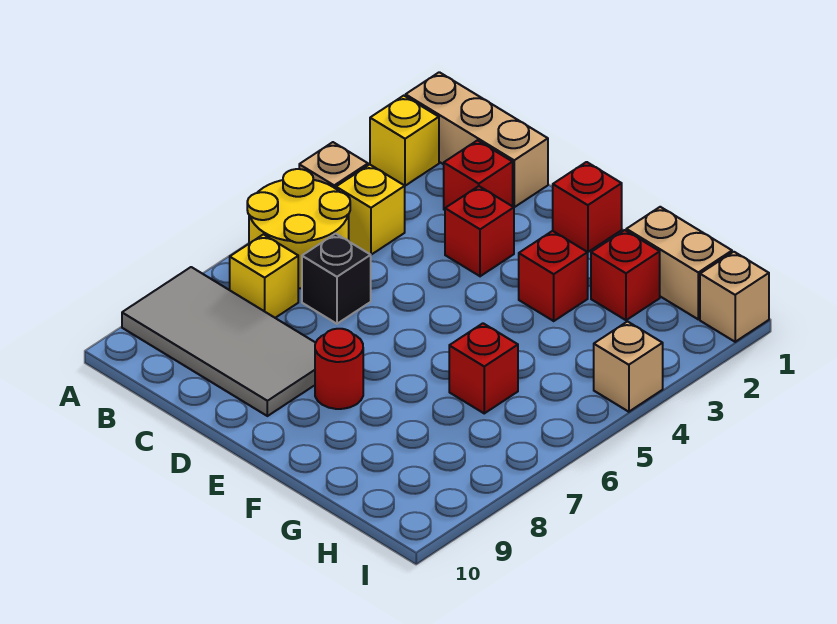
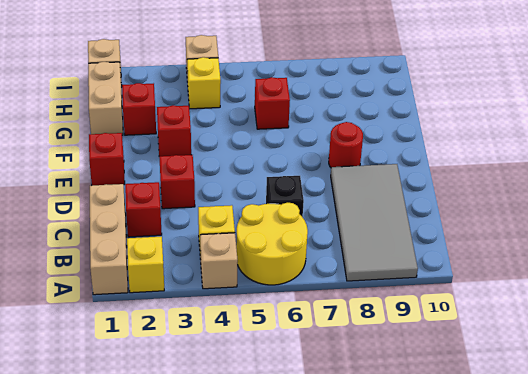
yellow brick B7 level 1 -> yellow brick H4 level 1

